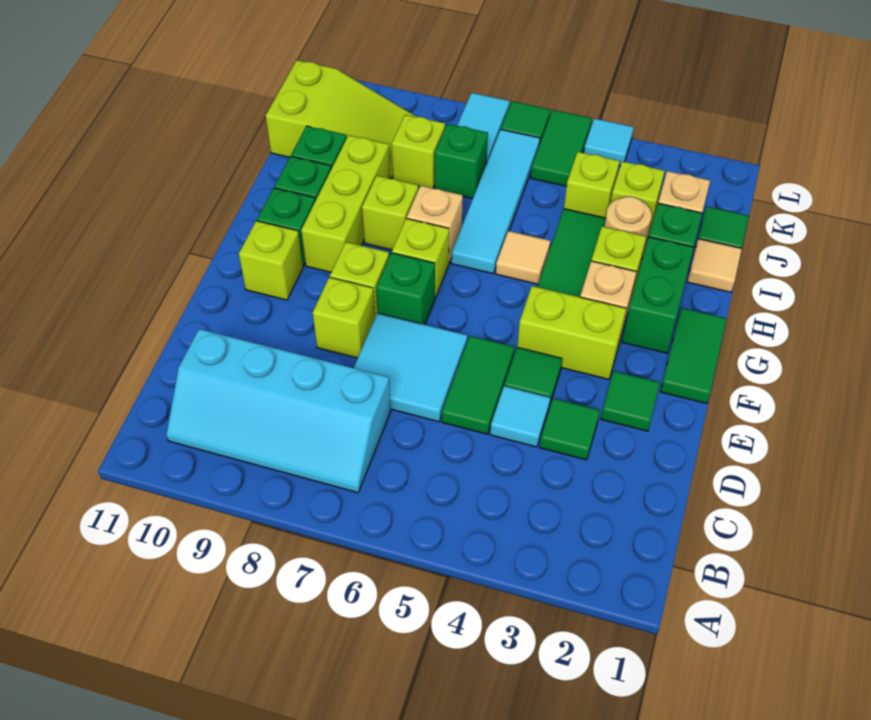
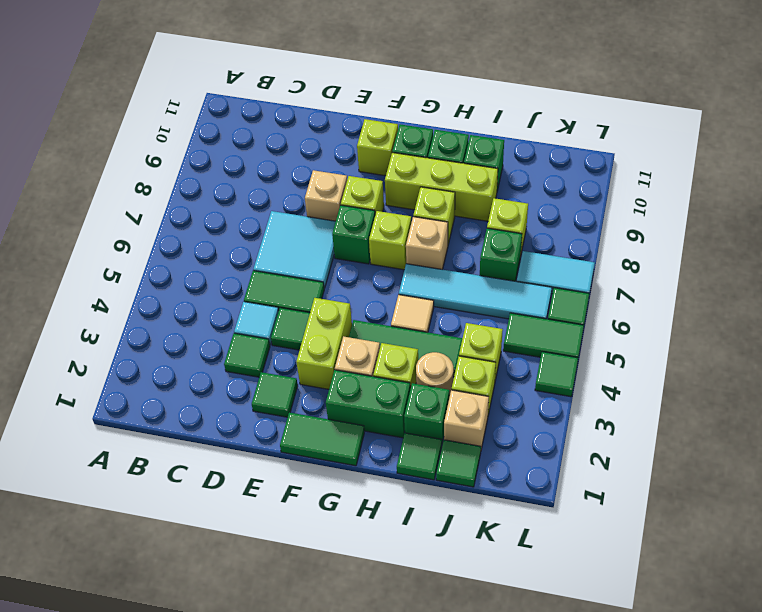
cyan slope B7:C10 level 1 top C -> none
lime brick E8 level 1 -> tan brick E8 level 1
tan tile I1 level 1 -> green tile I1 level 1
lime slope J9:K11 level 1 top 11 -> none
cyan tile L4 level 1 -> green tile L4 level 1

